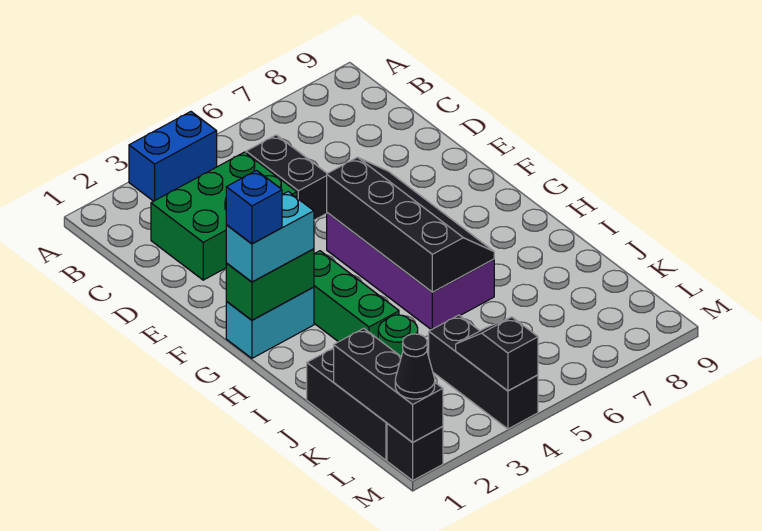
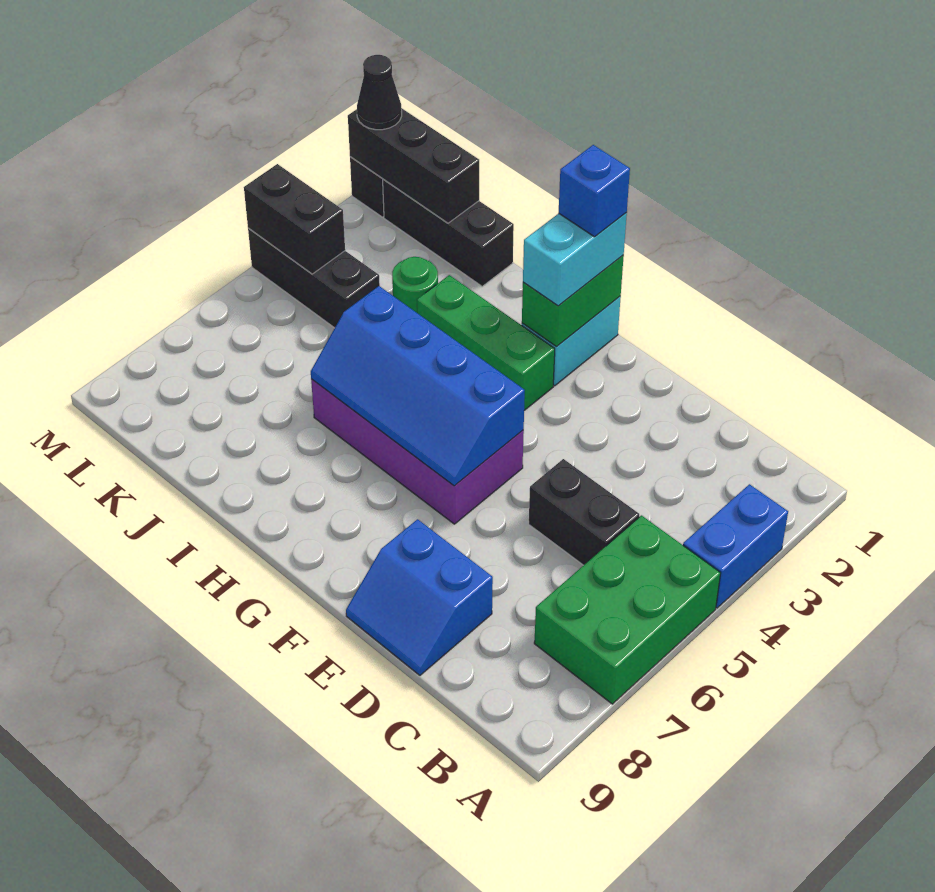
green brick C2:D4 level 1 -> green brick A5:B7 level 1
none -> blue slope D8:E9 level 1 top 8
black slope F5:I6 level 2 top 5 -> blue slope F5:I6 level 2 top 5
black slope L4:M4 level 2 top M -> black brick L4:M4 level 2

